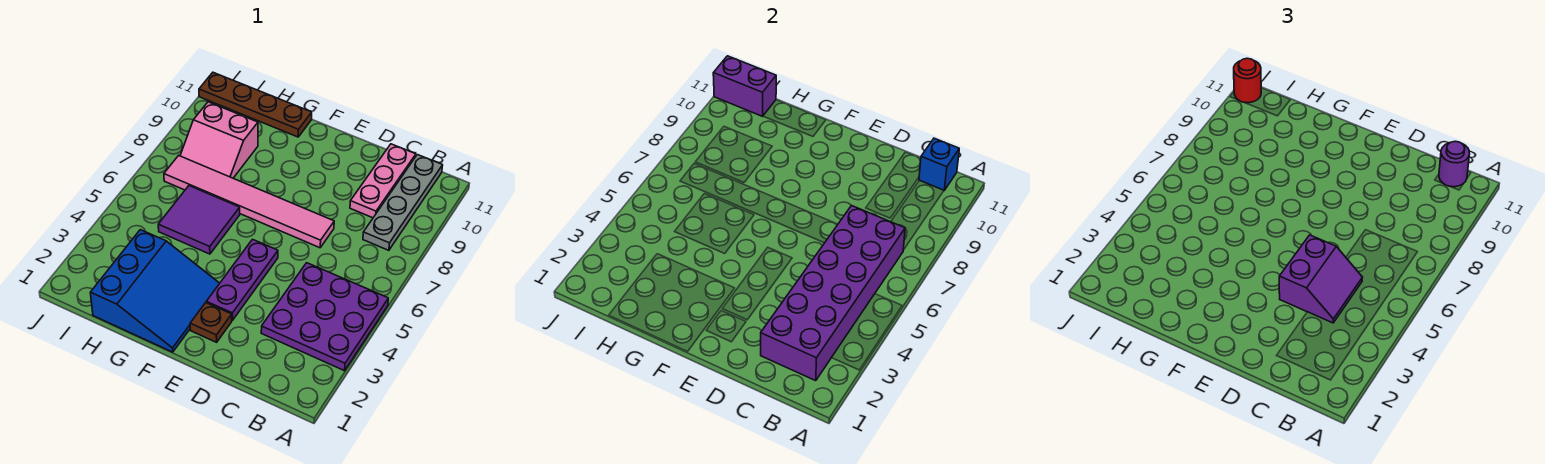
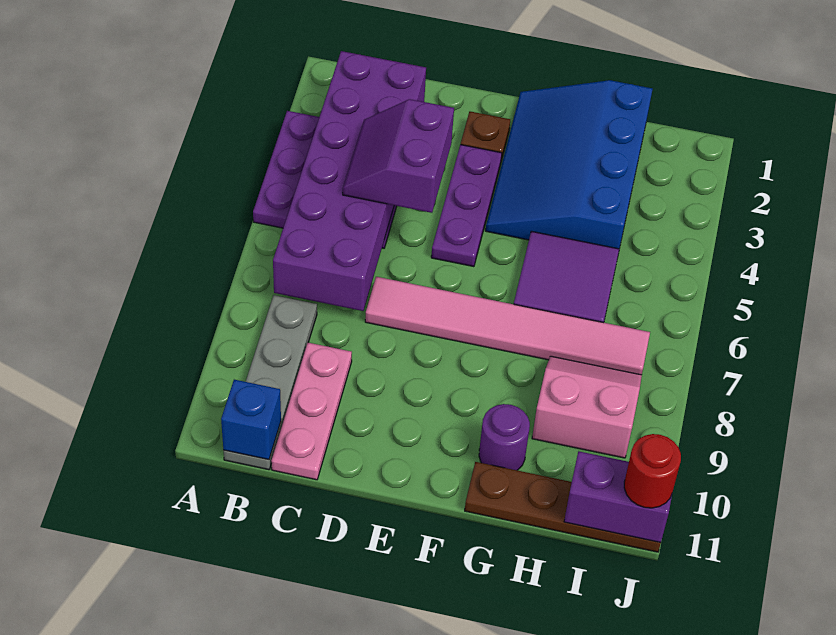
purple round brick B11 level 3 -> purple round brick G10 level 1
blue slope F1:H3 level 1 top H -> blue slope F1:H4 level 1 top H

